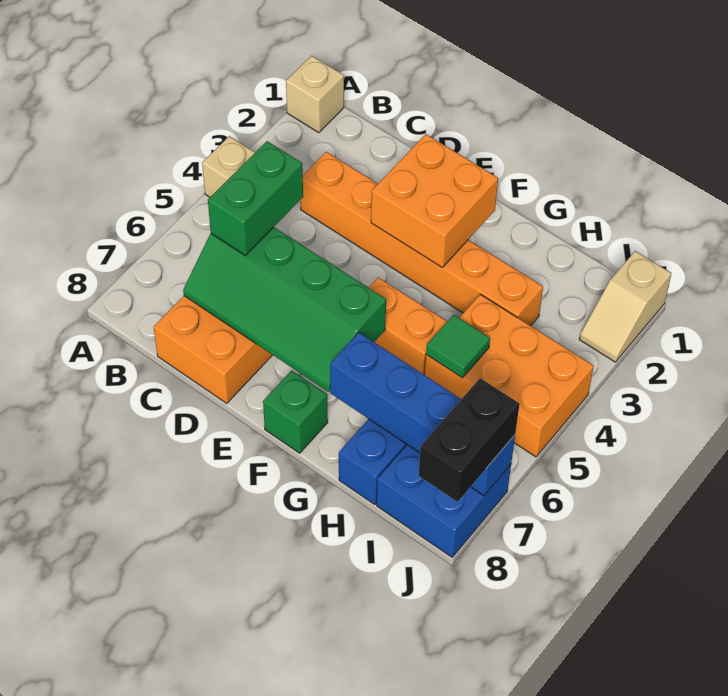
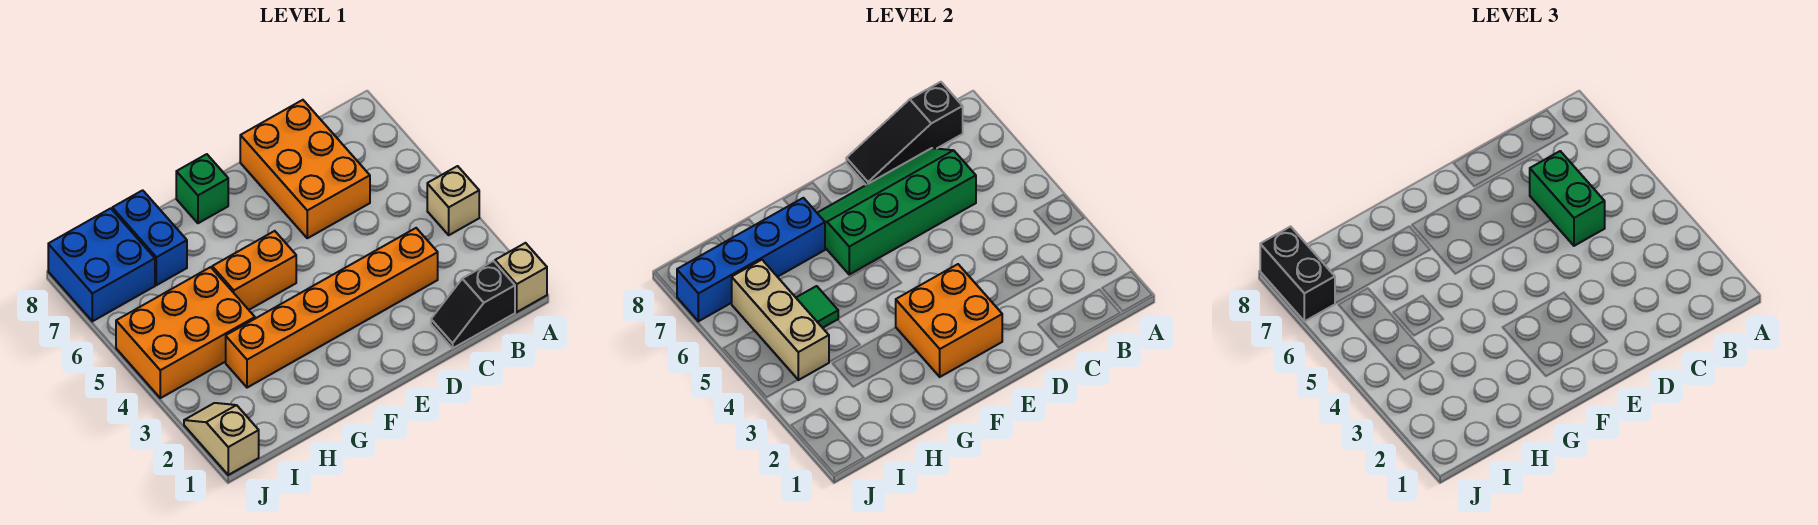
none -> black slope B1:C1 level 1 top B
none -> black slope B8:D8 level 2 top B
none -> tan brick I4:I6 level 2

